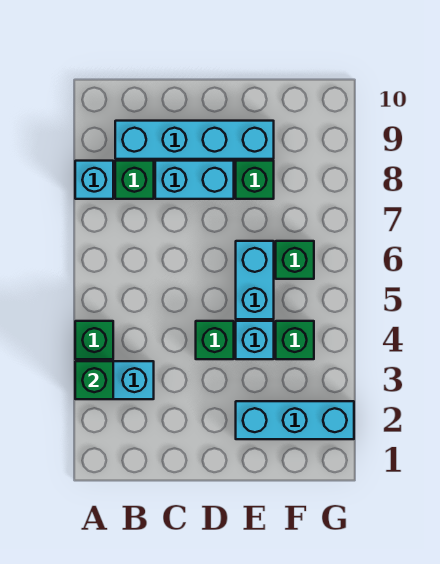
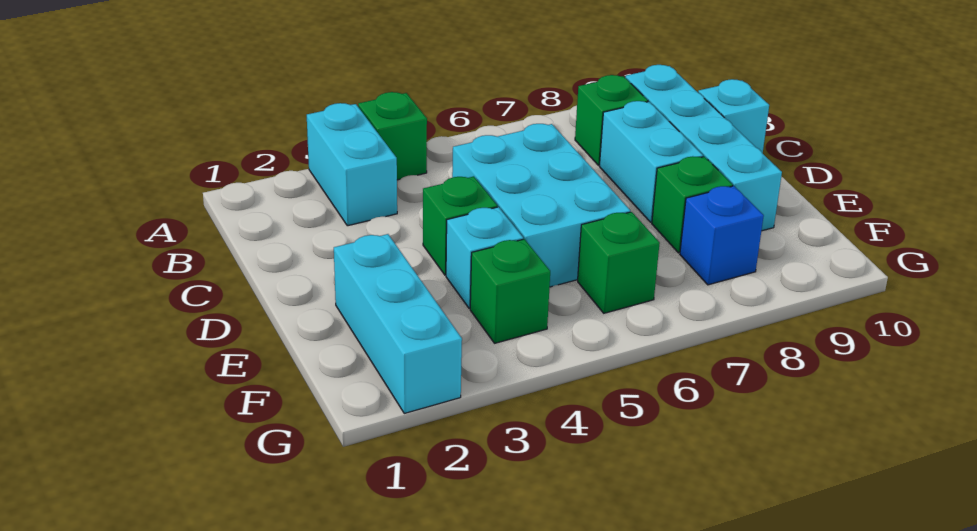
green brick A3 level 2 -> none
cyan brick A8 level 1 -> cyan brick C10 level 1
cyan brick E5:E6 level 1 -> cyan brick C5:E6 level 1
none -> blue brick F8 level 1

